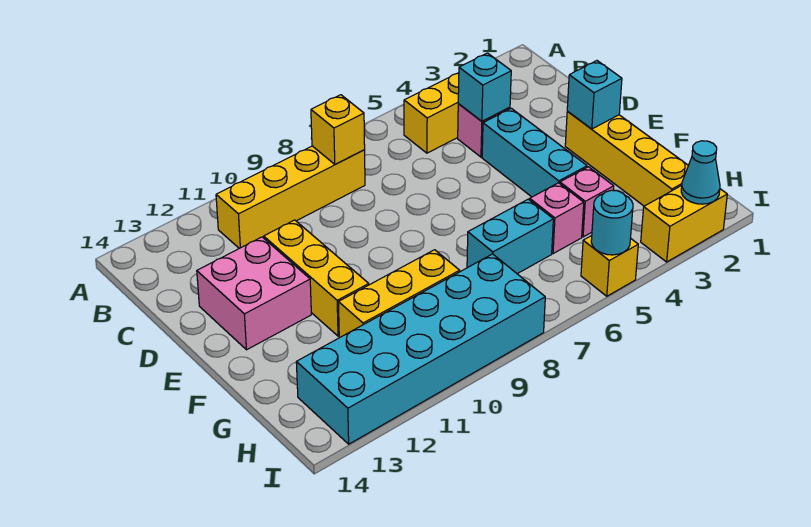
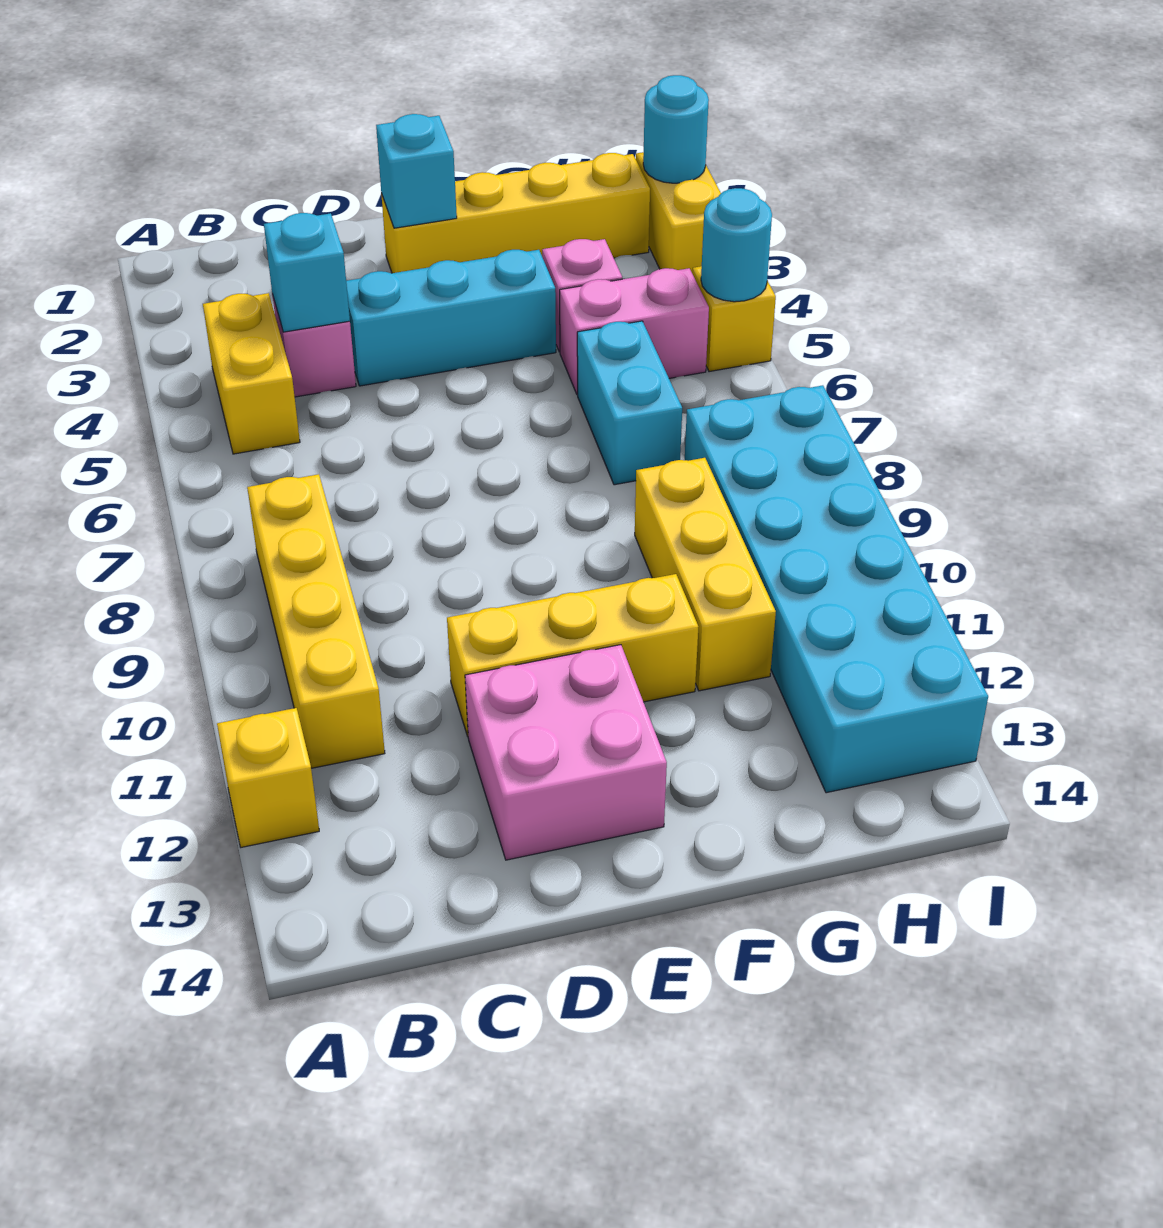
yellow brick B8 level 2 -> yellow brick A12 level 1
pink brick G5 level 1 -> pink brick G5:H5 level 1
cyan cone I2 level 2 -> cyan round brick I2 level 2

